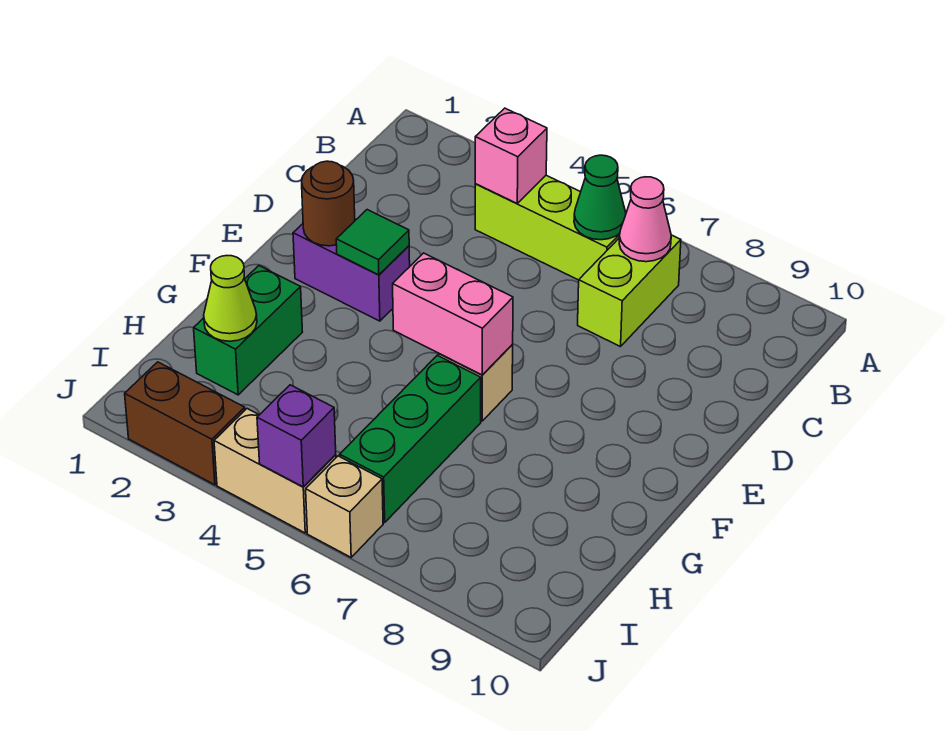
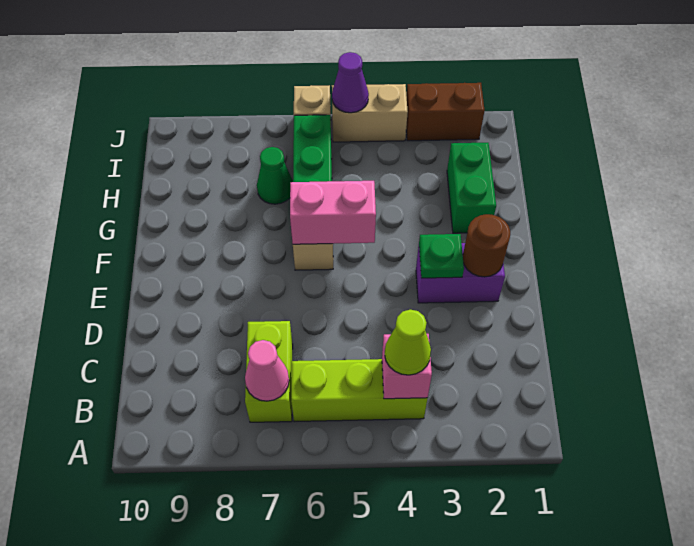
green cone B6 level 2 -> green cone H7 level 1
green tile E3 level 2 -> green plate E3 level 2
lime cone H2 level 2 -> lime cone B4 level 3
purple brick J5 level 2 -> purple cone J5 level 2

